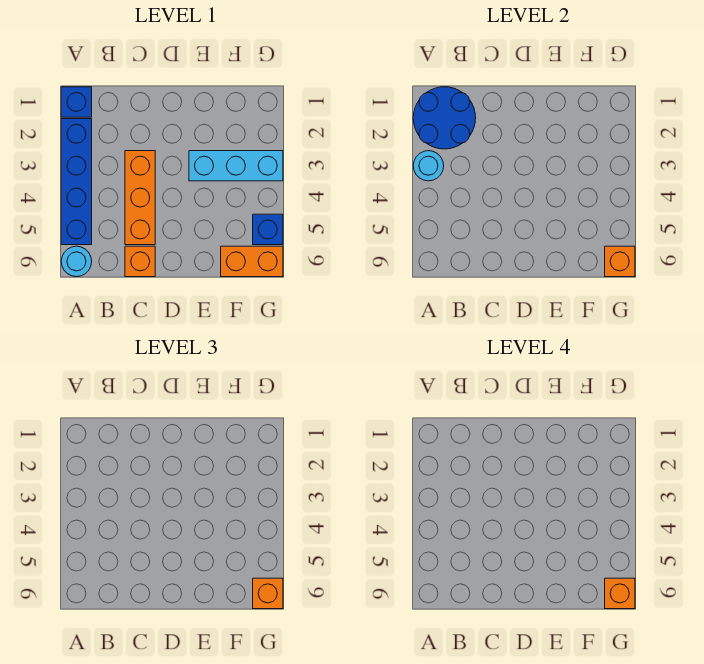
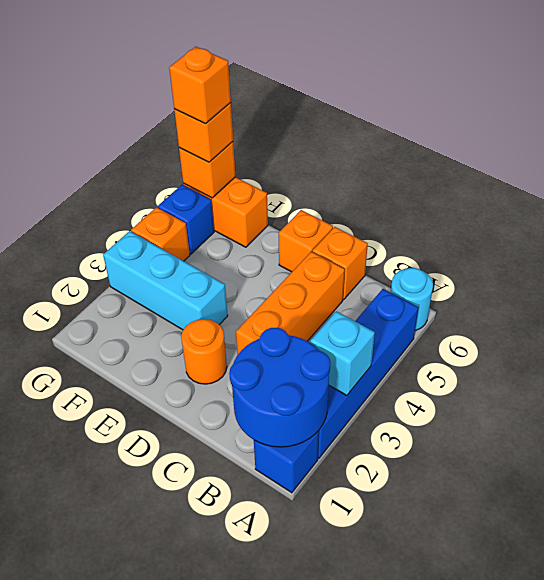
cyan round brick A3 level 2 -> cyan brick A3 level 2
none -> orange round brick D2 level 1
none -> orange brick D6 level 1
none -> orange brick G4 level 1

